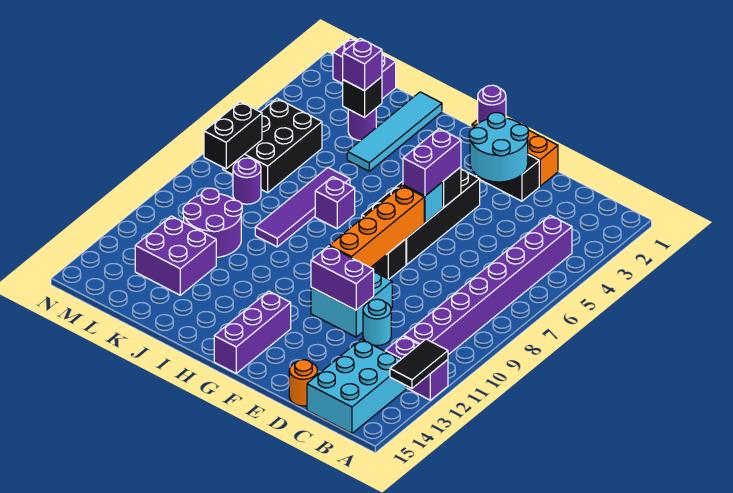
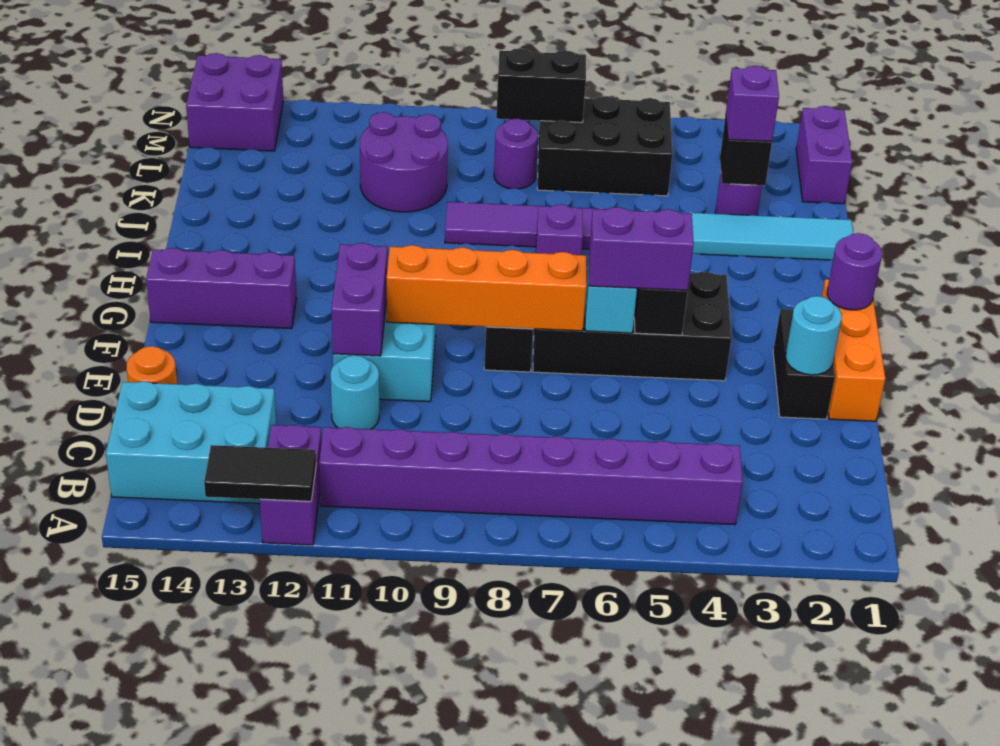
cyan round brick E2:F3 level 2 -> cyan round brick E2 level 2
purple brick K12:L13 level 1 -> purple brick M14:N15 level 1

